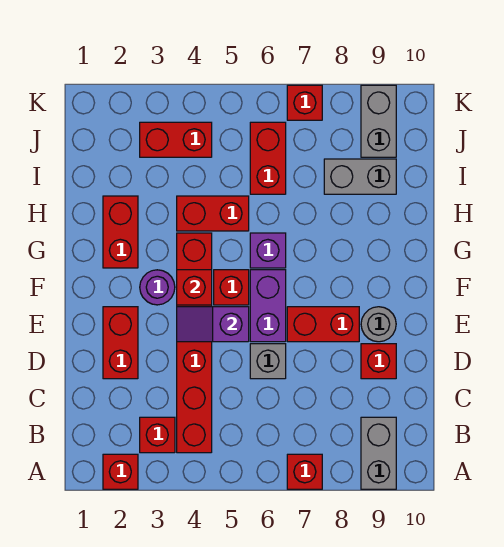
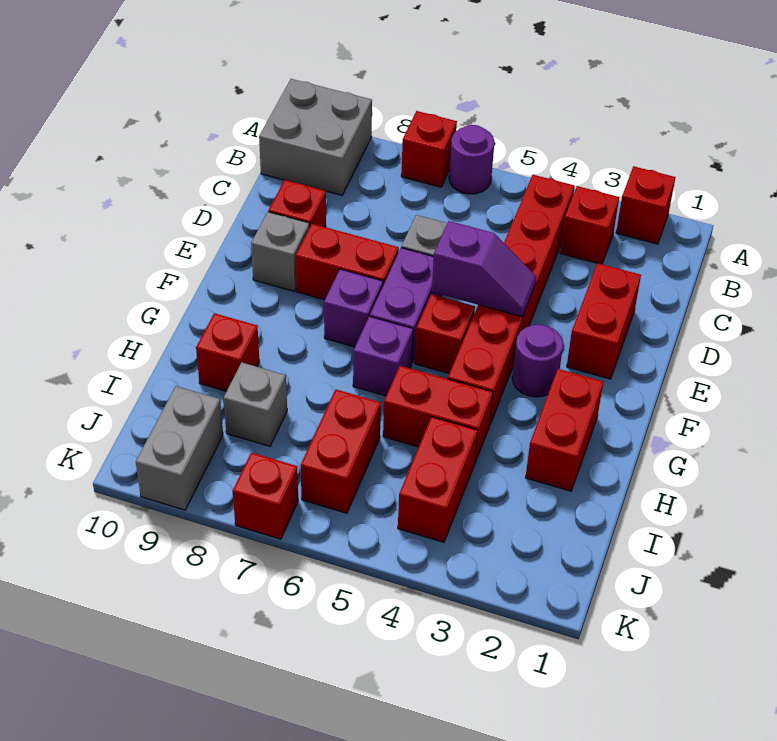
none -> purple round brick A6 level 1
grey brick A9:B9 level 1 -> grey brick A9:B10 level 1
grey round brick E9 level 1 -> grey brick E9 level 1
red brick F4 level 2 -> red brick H9 level 1
none -> purple brick F7 level 1
grey brick I8:I9 level 1 -> grey brick I8 level 1
red brick J3:J4 level 1 -> red brick I4:J4 level 1

